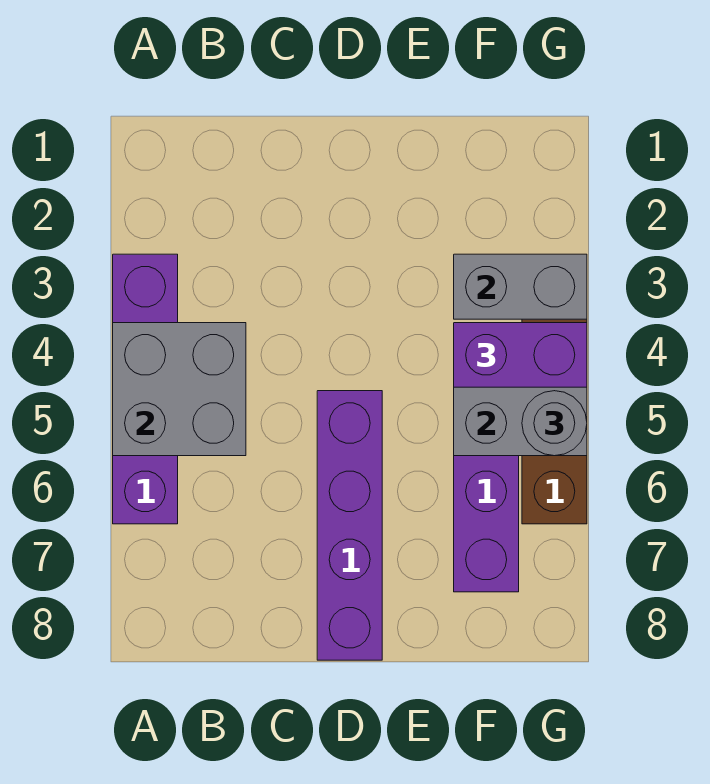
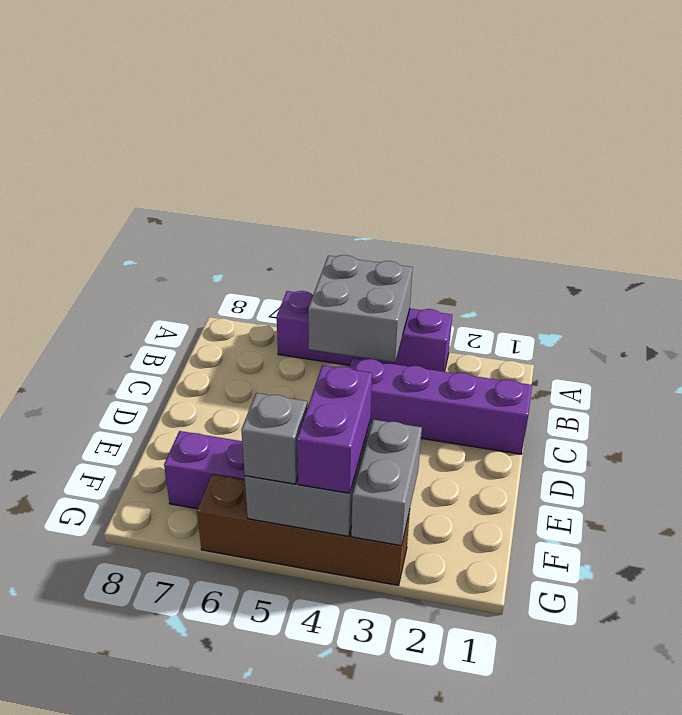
purple brick D5:D8 level 1 -> purple brick C1:C4 level 1
grey round brick G5 level 3 -> grey brick G5 level 3

